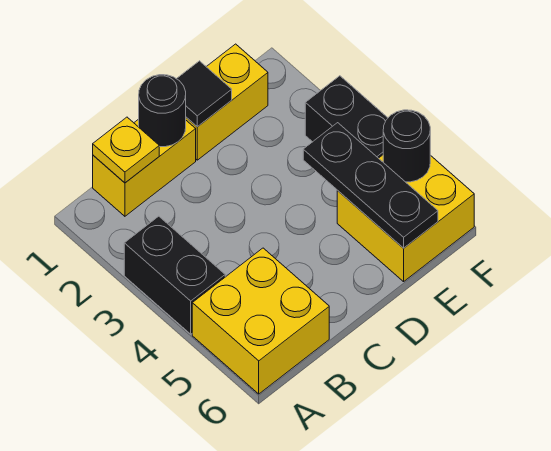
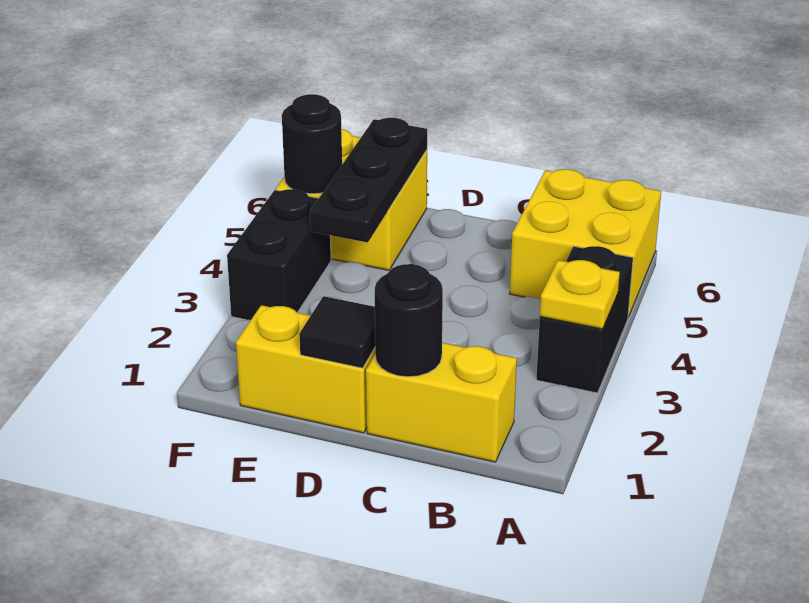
yellow plate B1 level 2 -> yellow plate A3 level 2

